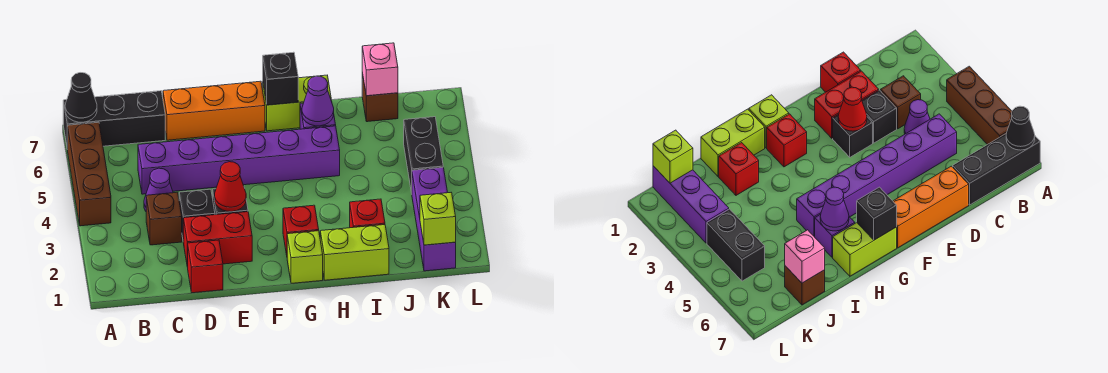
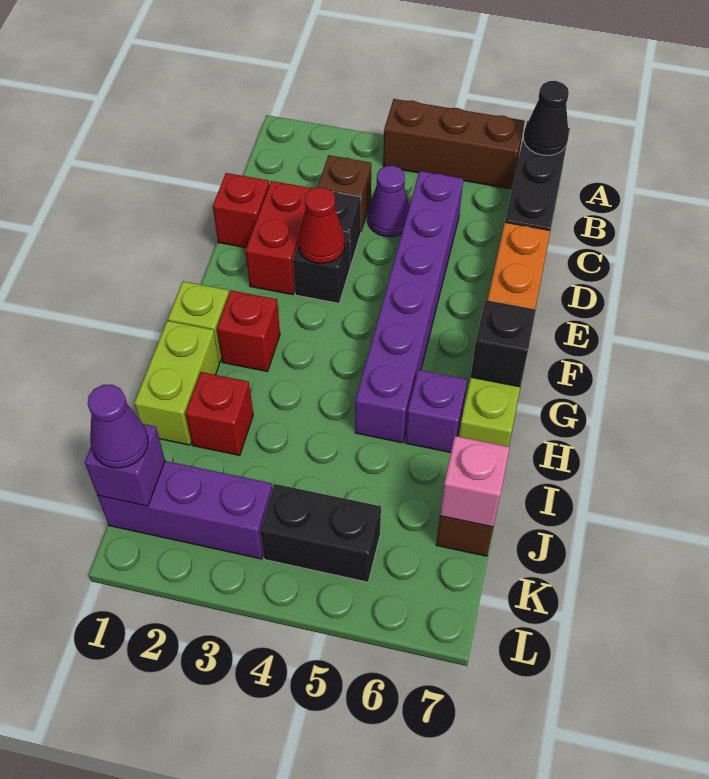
purple cone H6 level 2 -> purple cone K1 level 3
lime brick K1 level 2 -> purple brick K1 level 2

